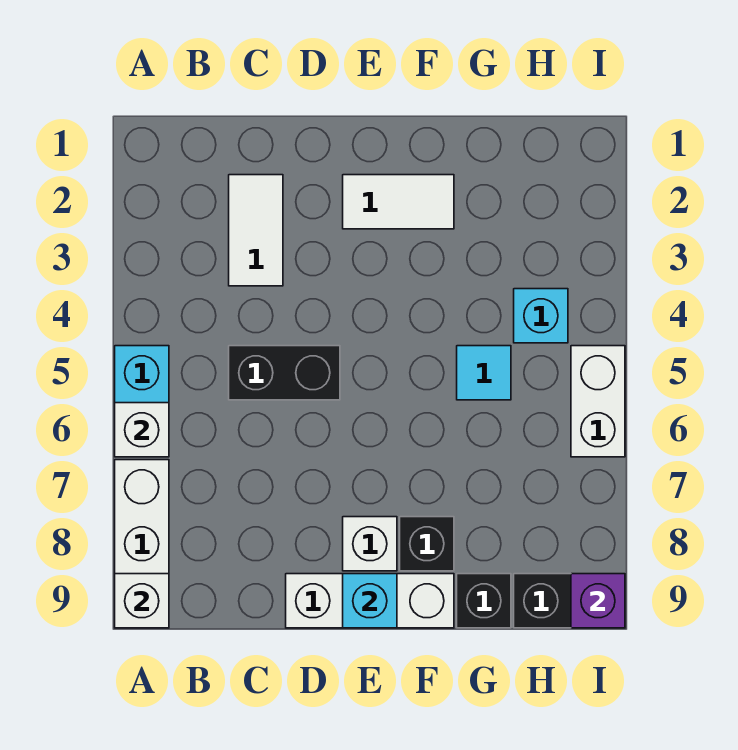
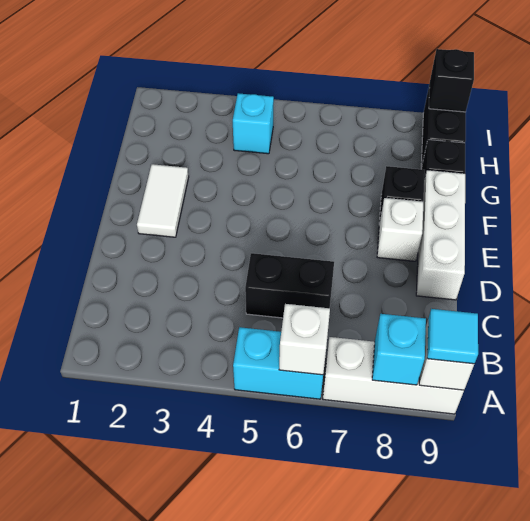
white tile C2:C3 level 1 -> none
black brick C5:D5 level 1 -> black brick C5:C6 level 1
cyan brick E9 level 2 -> cyan brick A8 level 2
cyan tile G5 level 1 -> cyan tile A9 level 3
white brick I5:I6 level 1 -> none
purple brick I9 level 2 -> black brick I9 level 2

